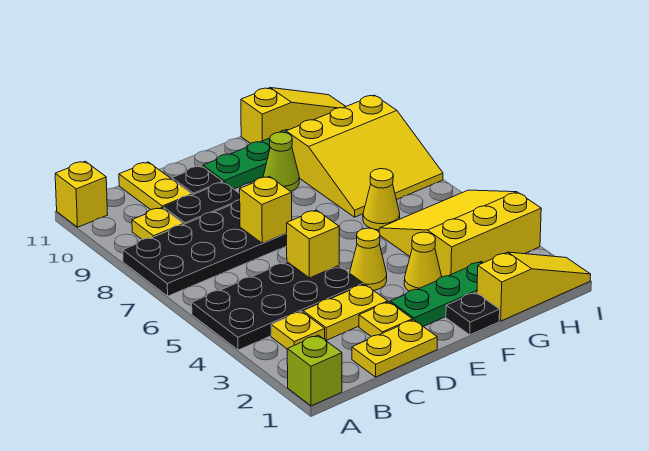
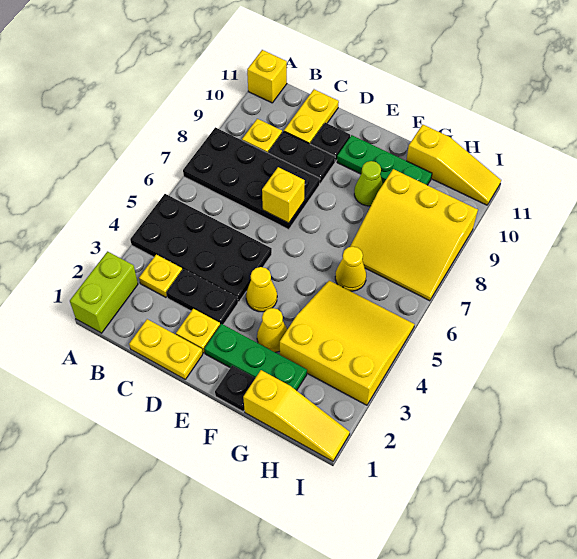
lime brick A1 level 1 -> lime brick A1:A2 level 1
yellow plate C3:D3 level 1 -> black plate C3:D3 level 1
yellow brick D5 level 2 -> none

